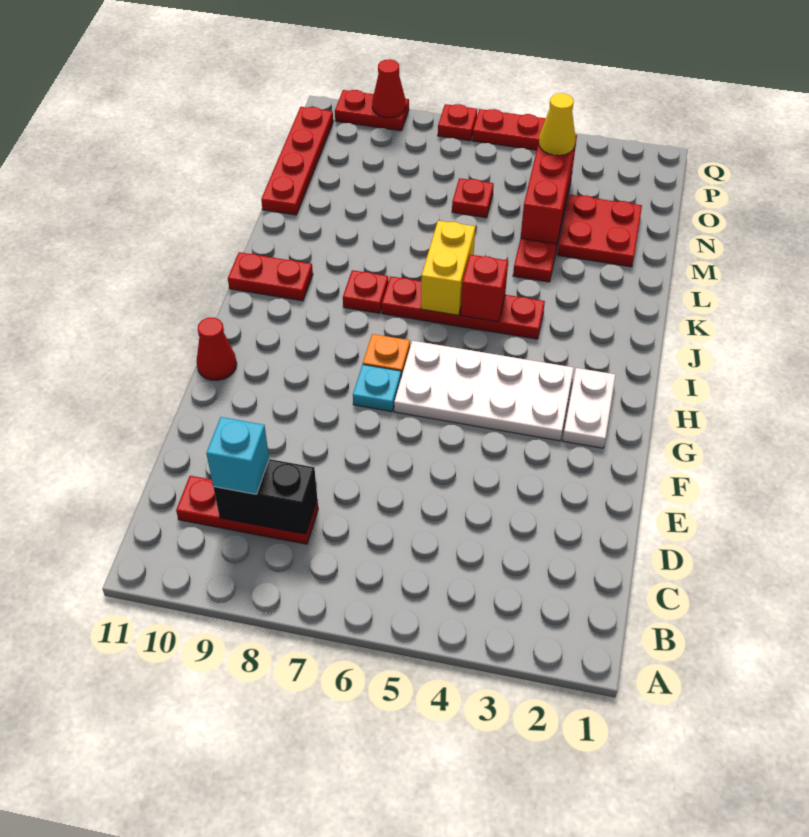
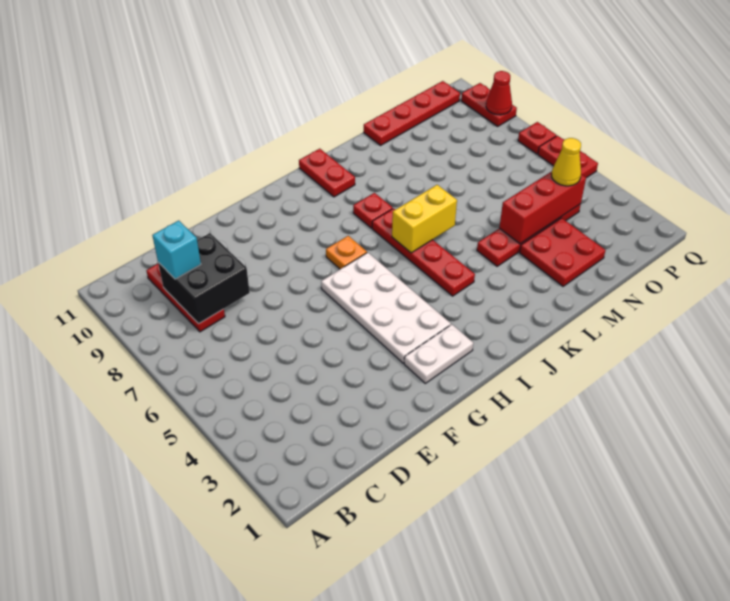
black brick C8:C9 level 2 -> black brick C8:D9 level 2
cyan plate G7 level 1 -> none
red cone G11 level 1 -> none
red brick J5 level 2 -> none
red plate N6 level 1 -> none

